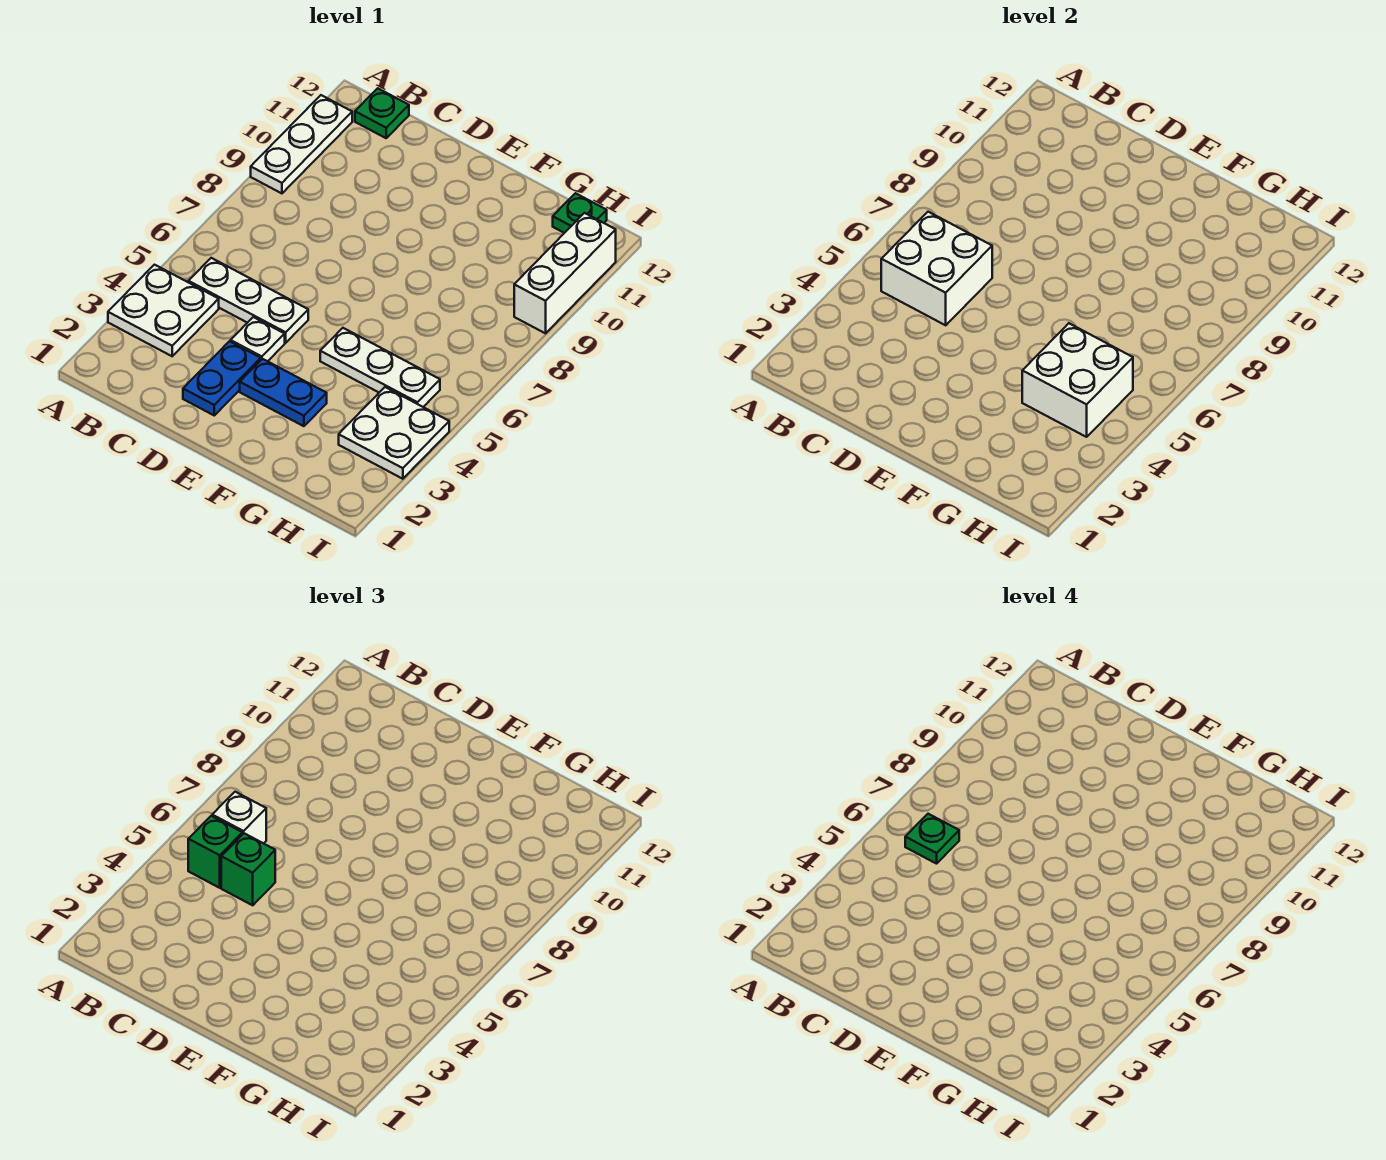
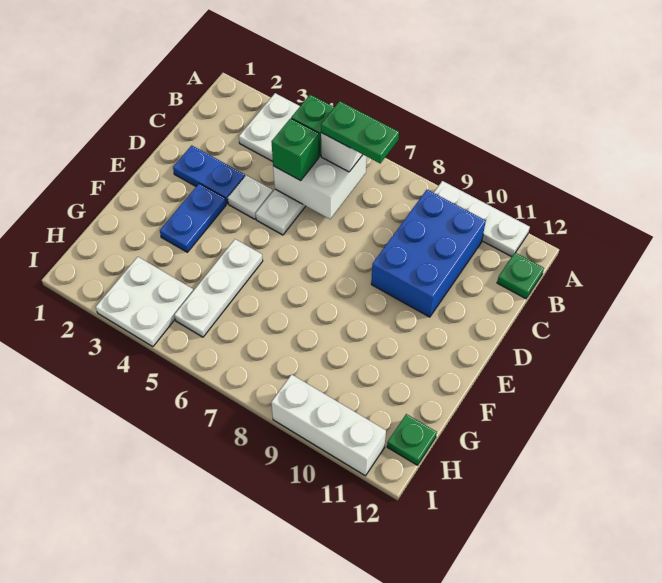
green plate B6 level 4 -> green plate B6:B7 level 4
none -> blue brick B9:D10 level 1
white brick G4:H5 level 2 -> none

